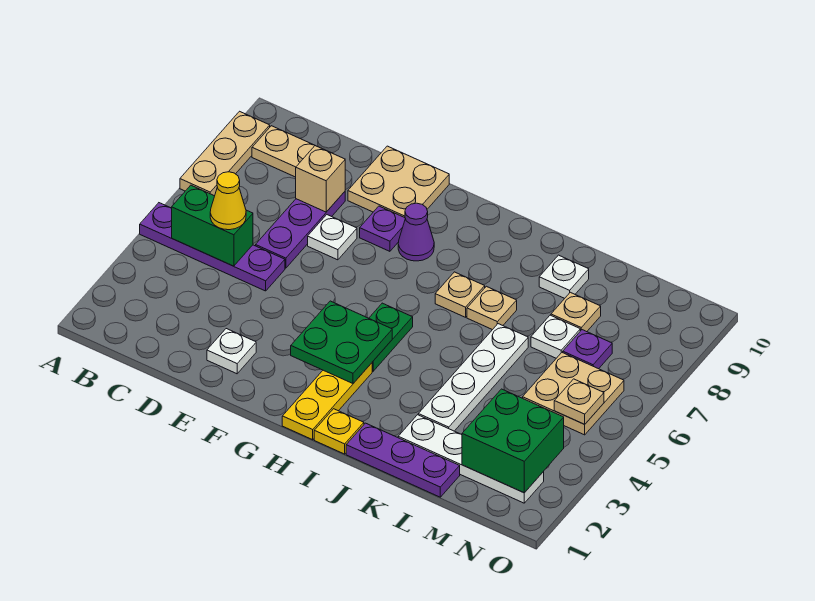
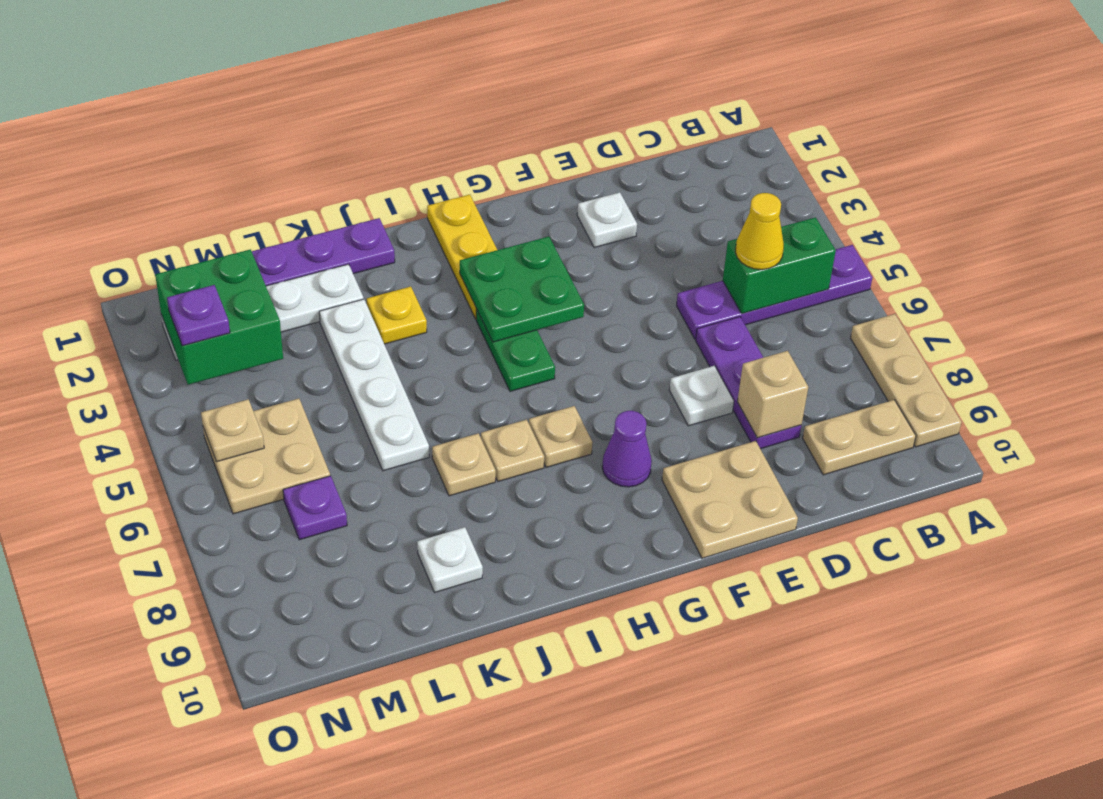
purple plate F8 level 1 -> purple plate N3 level 3
yellow plate I1 level 1 -> yellow plate J3 level 1
white plate L7 level 1 -> none
tan plate L8 level 1 -> tan plate H7 level 1

